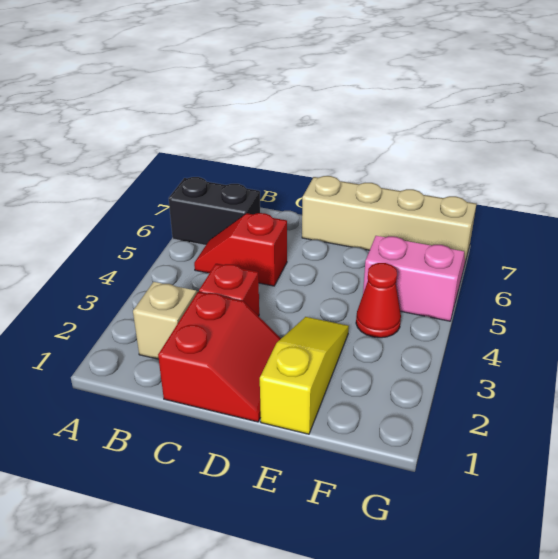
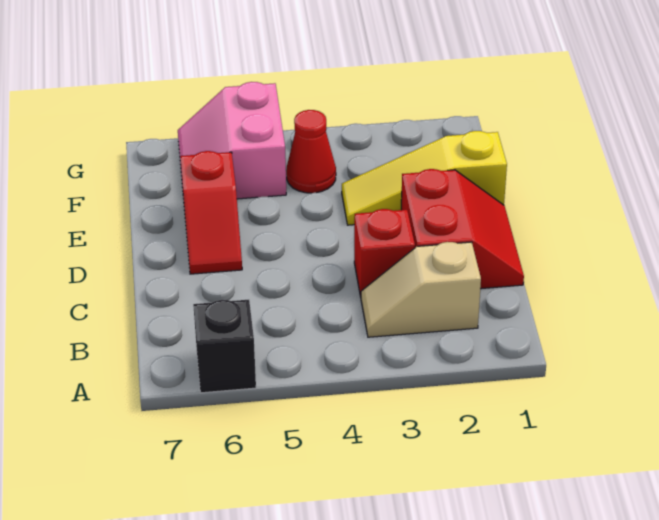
black brick A6:B6 level 1 -> black brick A6 level 1
red slope B5:C5 level 1 top C -> red slope D6:E6 level 1 top E
red slope C1:D2 level 1 top C -> red slope C1:D2 level 1 top 2
tan brick D7:G7 level 1 -> none

